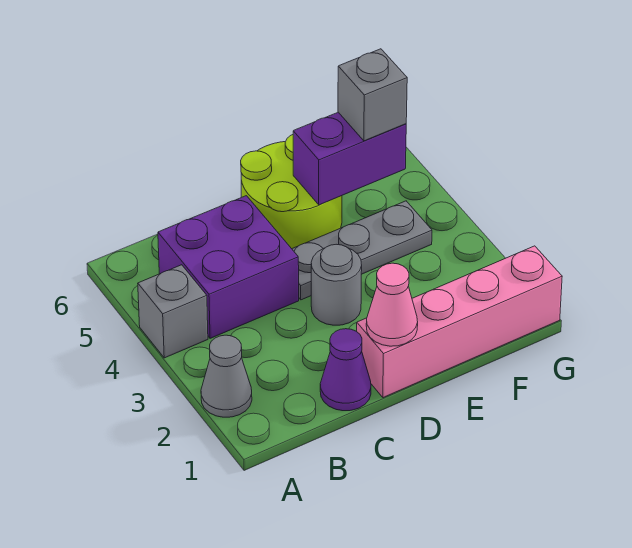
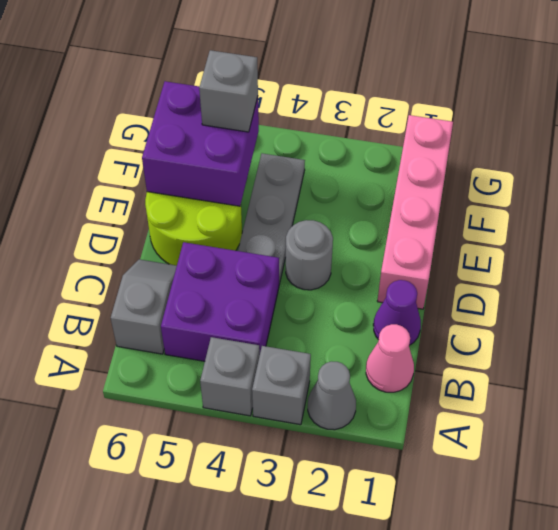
none -> grey brick A3 level 1
none -> grey slope B6:C6 level 1 top B
pink cone D1 level 2 -> pink cone B1 level 1
purple brick E5:F5 level 2 -> purple brick E5:F6 level 2

